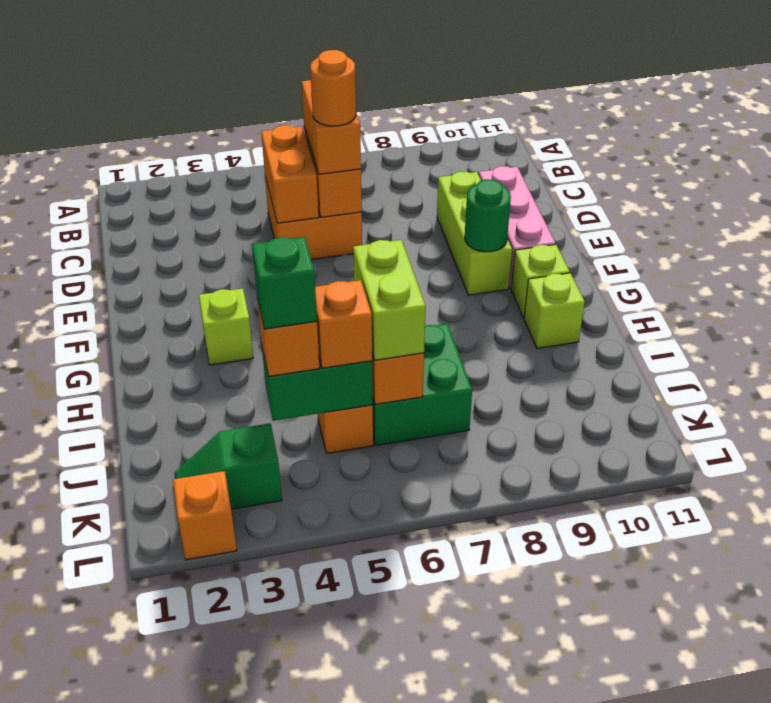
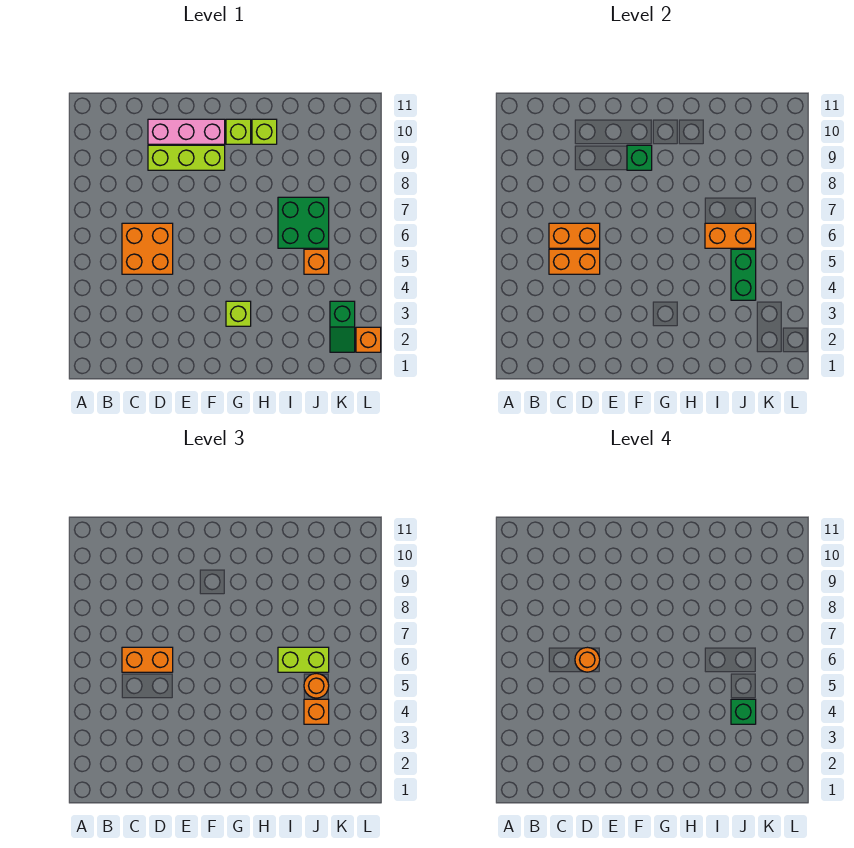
green round brick F9 level 2 -> green brick F9 level 2
orange brick J5 level 3 -> orange round brick J5 level 3

